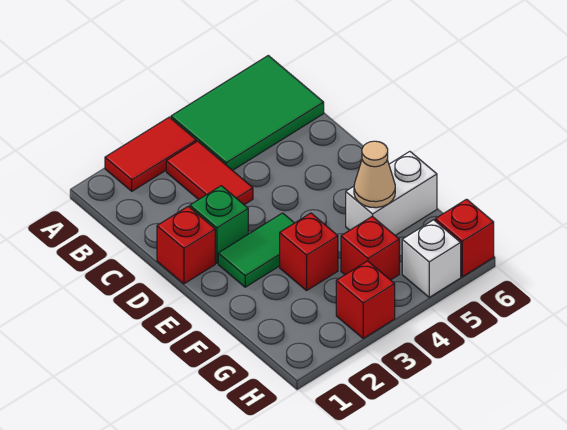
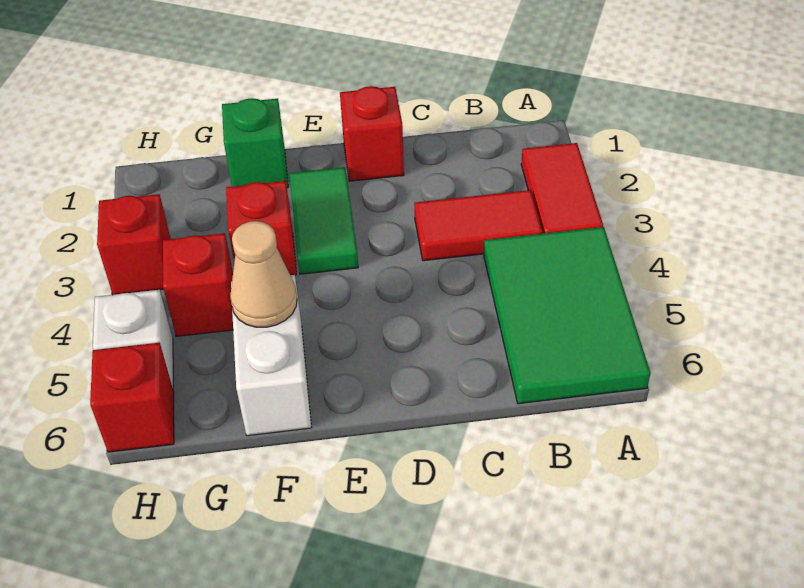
green brick D2 level 1 -> green brick F1 level 1

